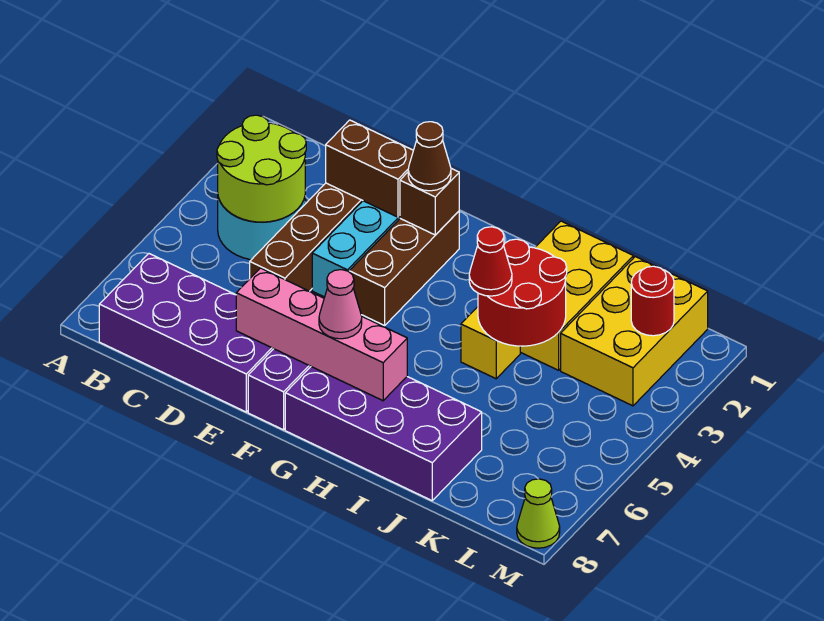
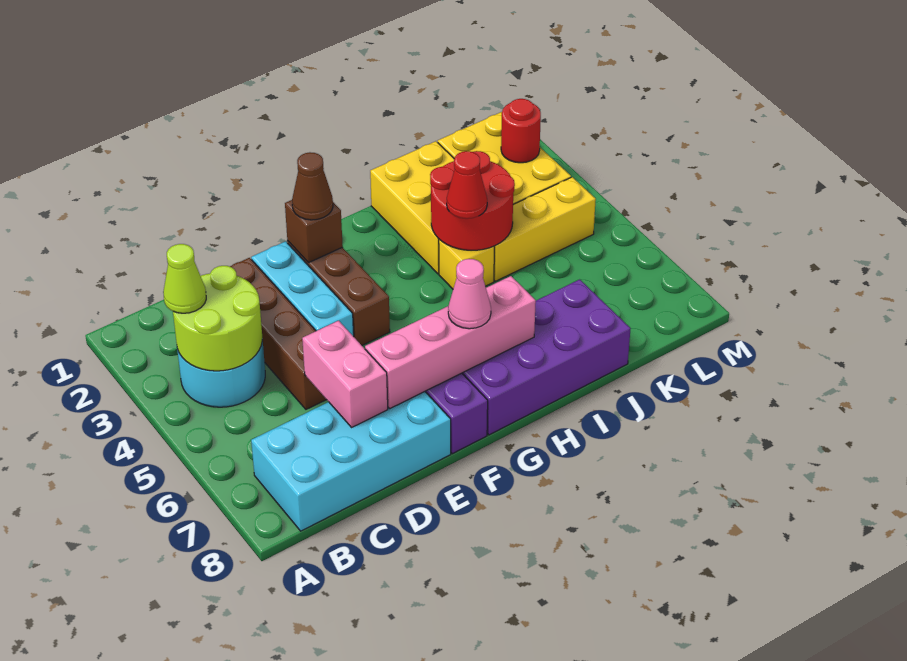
purple brick B7:E8 level 1 -> cyan brick B7:E8 level 1
brown brick D2:E2 level 2 -> none
none -> pink brick D6:D7 level 2
none -> yellow brick J4:L4 level 1
lime cone M8 level 1 -> lime cone B3 level 3

